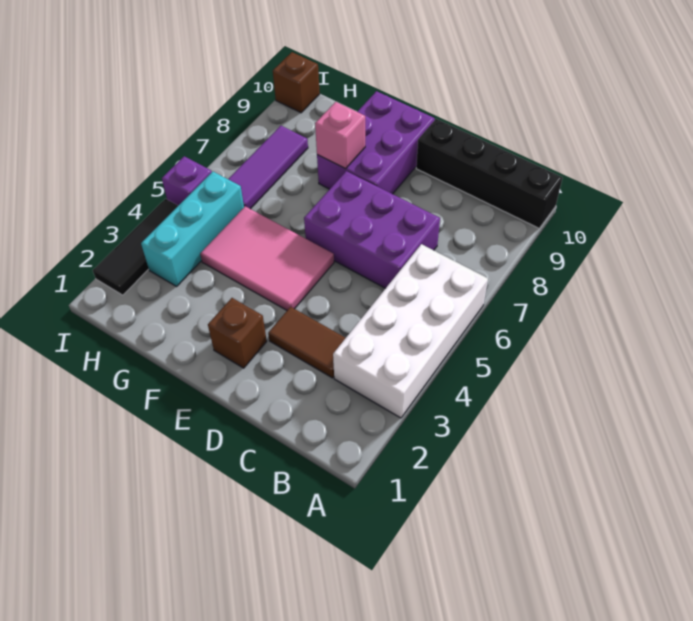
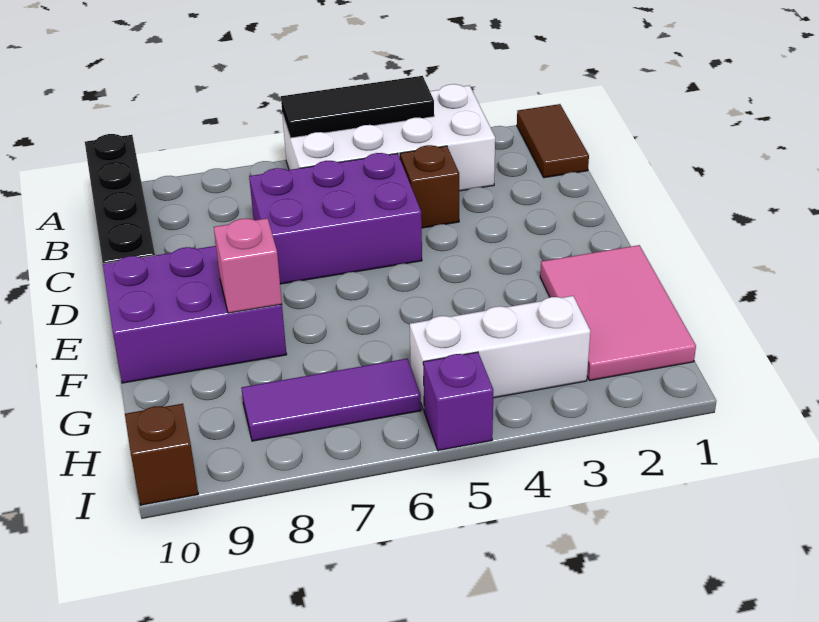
brown tile C3:D3 level 1 -> brown tile A1:B1 level 1
purple brick C6:E7 level 1 -> purple brick C5:D7 level 1
brown brick E2 level 1 -> brown brick C4 level 1
pink tile E4:G5 level 1 -> pink tile F1:H2 level 1
cyan brick H3:H5 level 1 -> white brick H3:H5 level 1
black tile I2:I4 level 1 -> black tile A4:A6 level 2

